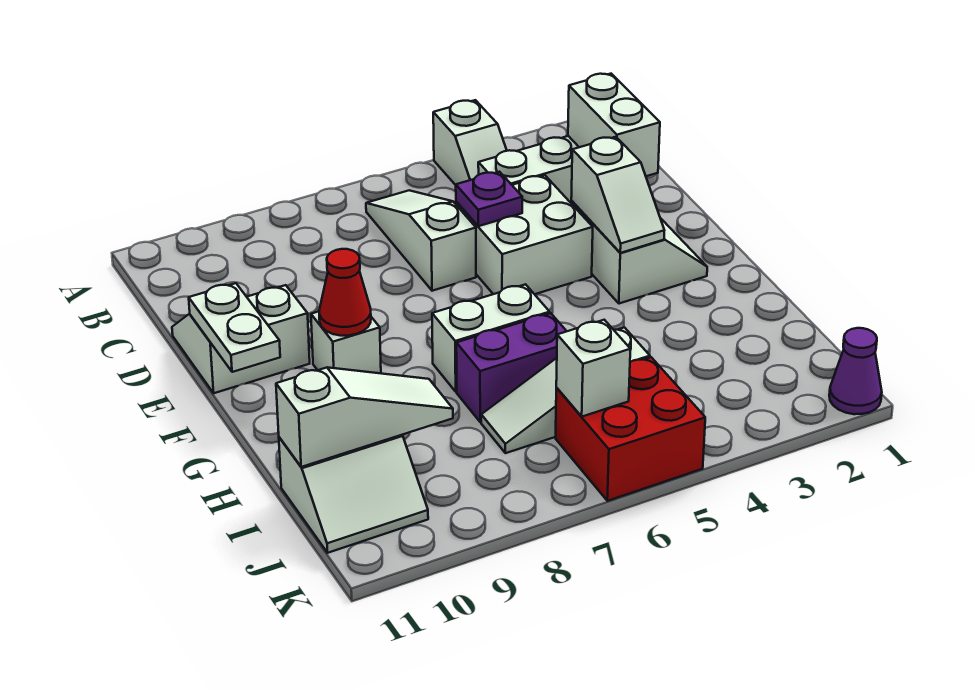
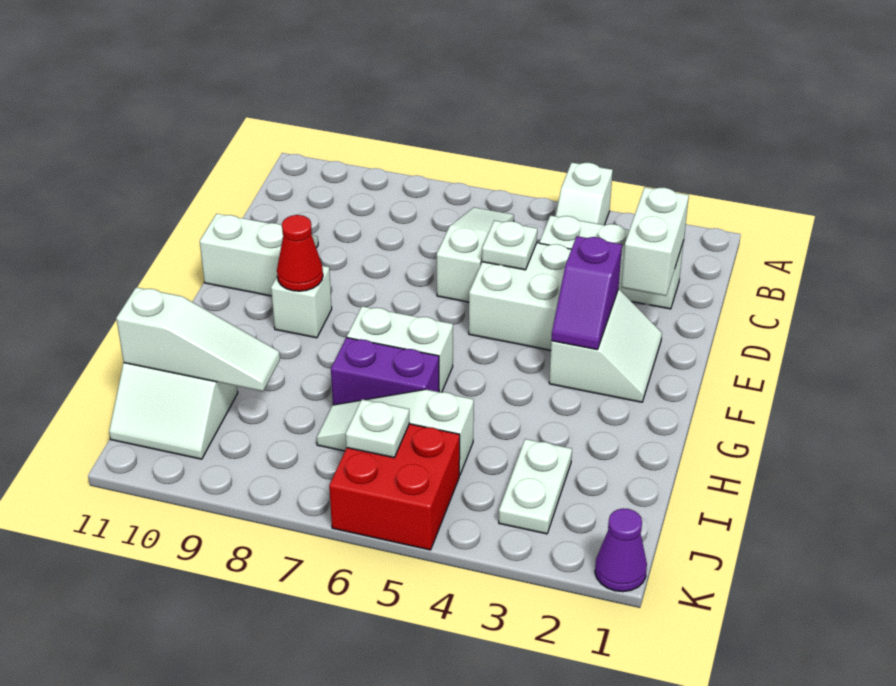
purple plate D5 level 2 -> white plate D5 level 2
white slope E3:F3 level 2 top E -> purple slope E3:F3 level 2 top E
white plate E11:F11 level 2 -> white plate I3:J3 level 1
white brick J6 level 2 -> white plate J6 level 2

